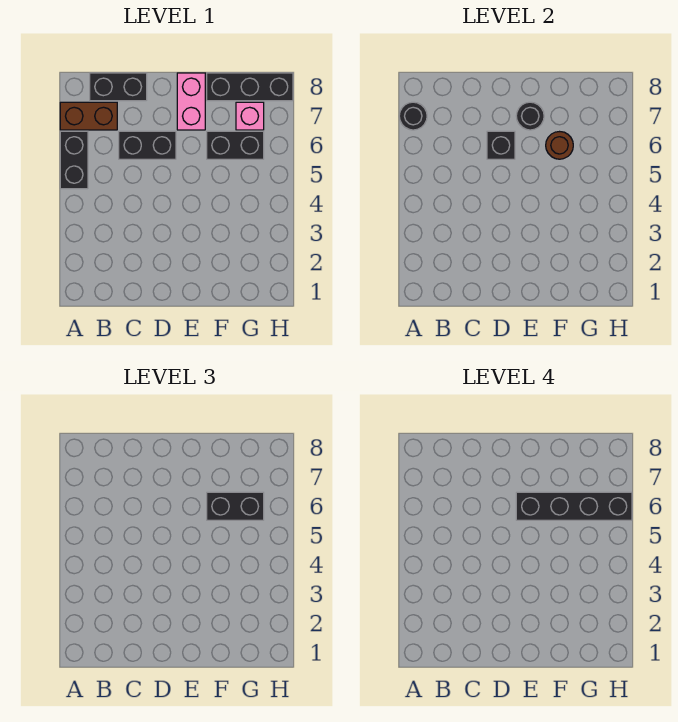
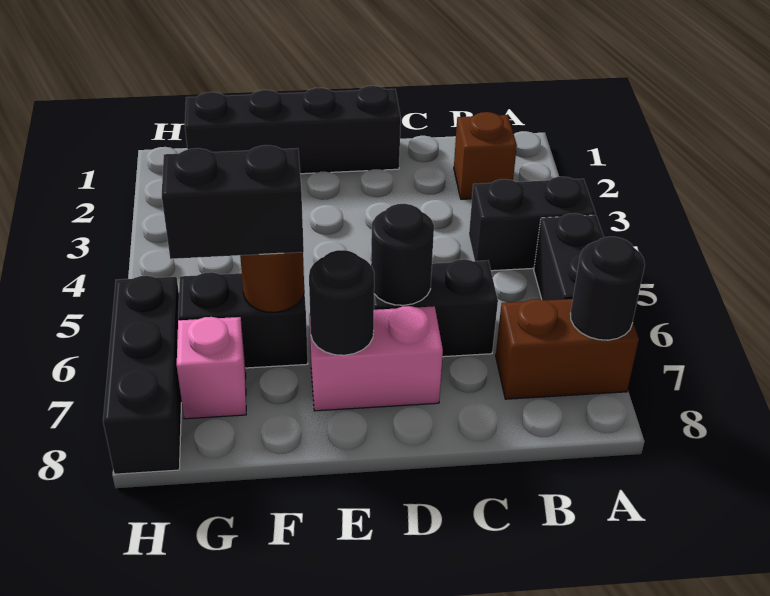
none -> brown brick B2 level 1
black brick B8:C8 level 1 -> black brick A4:B4 level 1
black brick D6 level 2 -> black round brick D6 level 2
black brick E6:H6 level 4 -> black brick D1:G1 level 1
pink brick E7:E8 level 1 -> pink brick D7:E7 level 1
black brick F8:H8 level 1 -> black brick H6:H8 level 1

